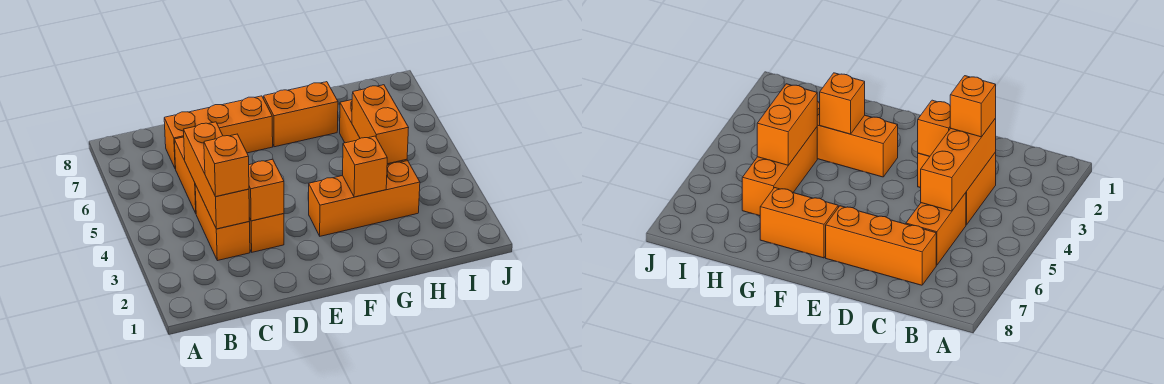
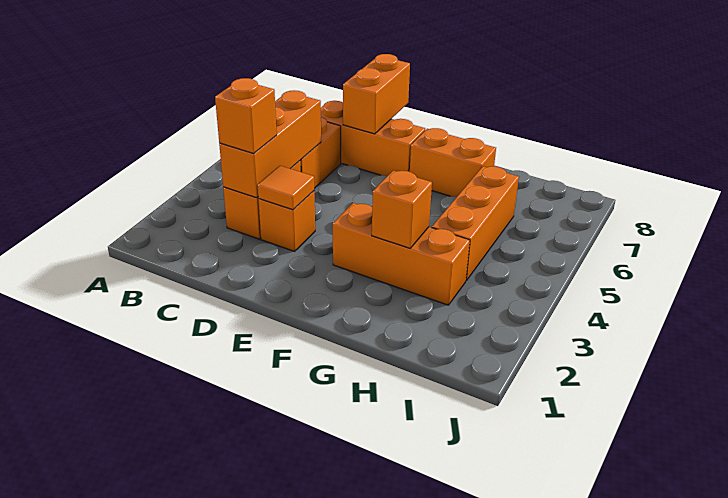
orange brick D3 level 2 -> orange tile D3 level 2
orange brick H4:H5 level 2 -> orange brick D7:D8 level 2

